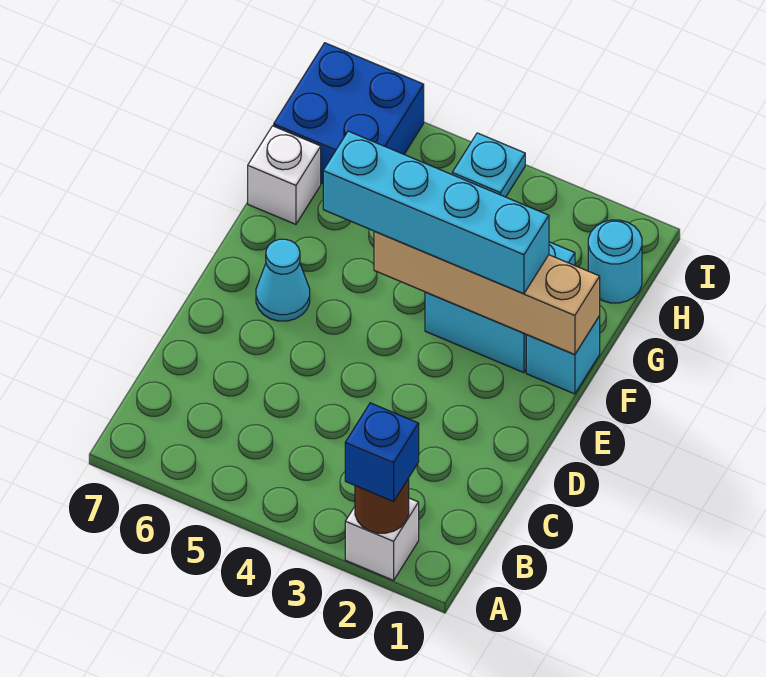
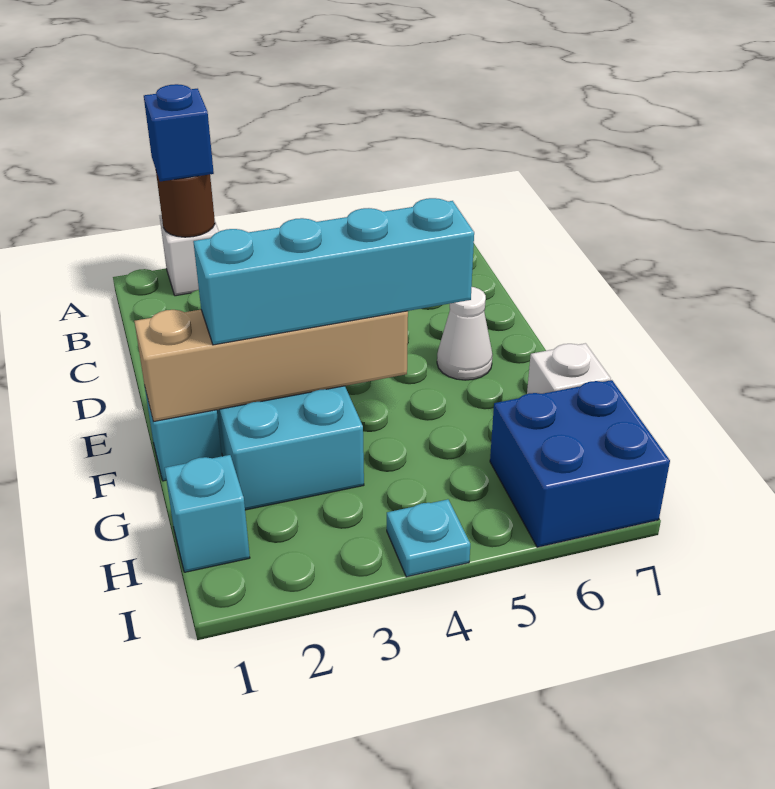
cyan cone E6 level 1 -> white cone E6 level 1
cyan round brick H1 level 1 -> cyan brick H1 level 1

